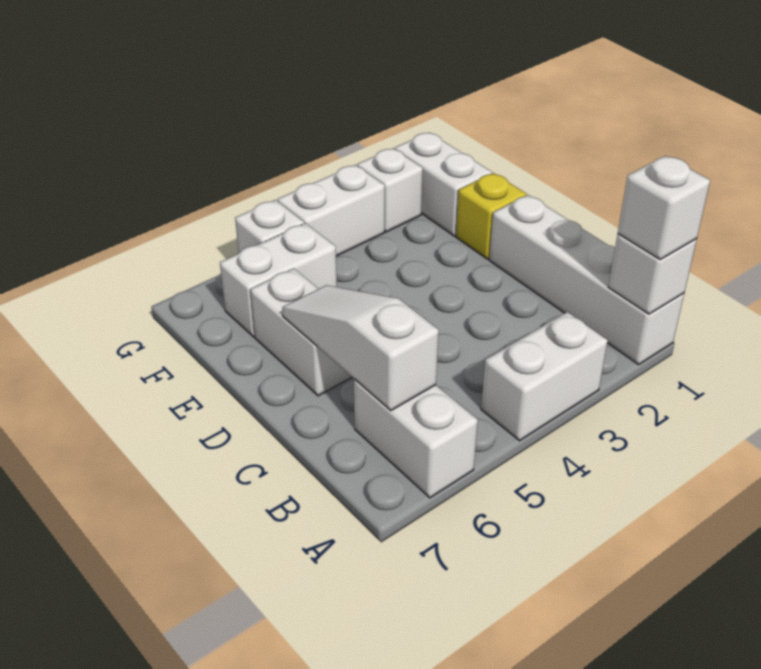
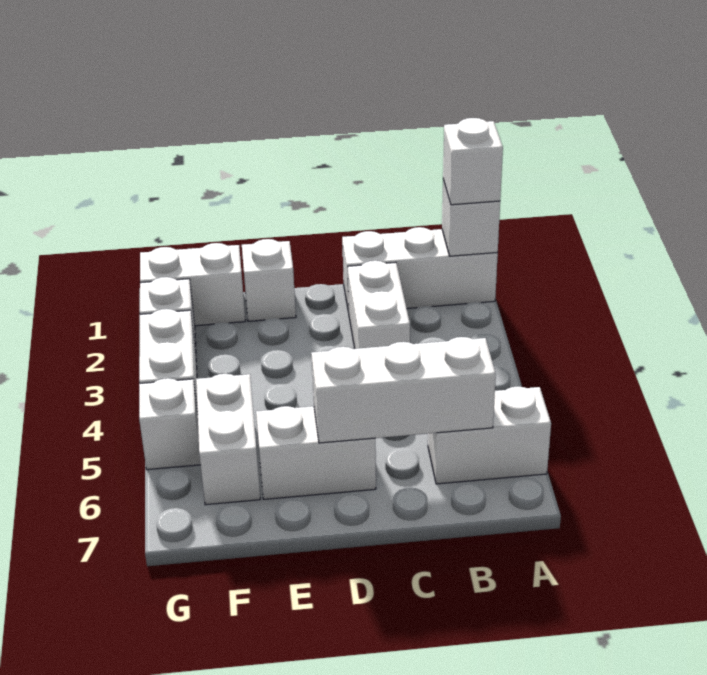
white brick A1:D1 level 1 -> white brick A1:C1 level 1
white brick A3:A4 level 1 -> white brick C2:C3 level 1
white slope B6:D6 level 2 top B -> white brick B6:D6 level 2
yellow brick E1 level 1 -> white brick E1 level 1

